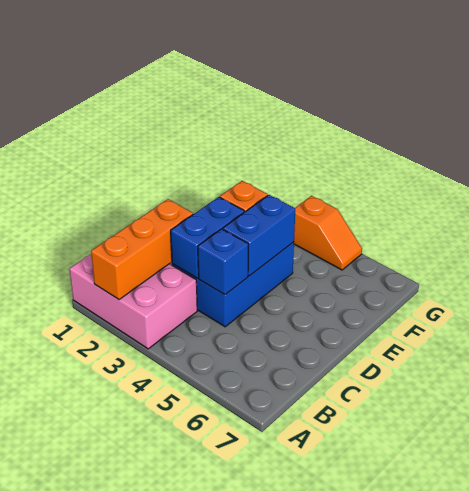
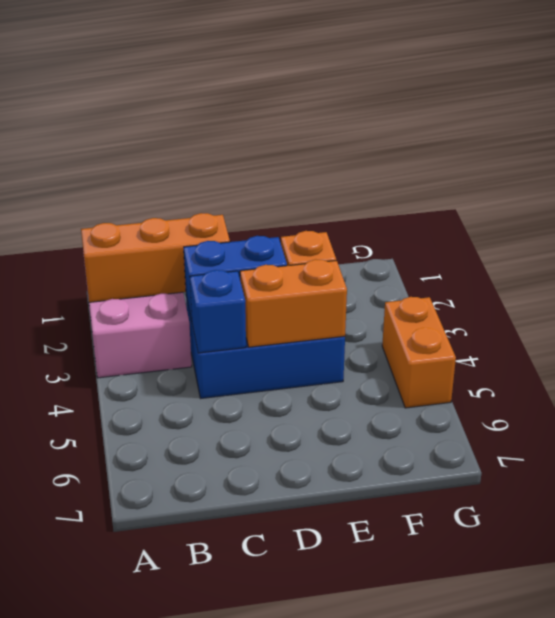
blue brick D4:E4 level 2 -> orange brick D4:E4 level 2
orange slope G4:G5 level 1 top 4 -> orange brick G4:G5 level 1

